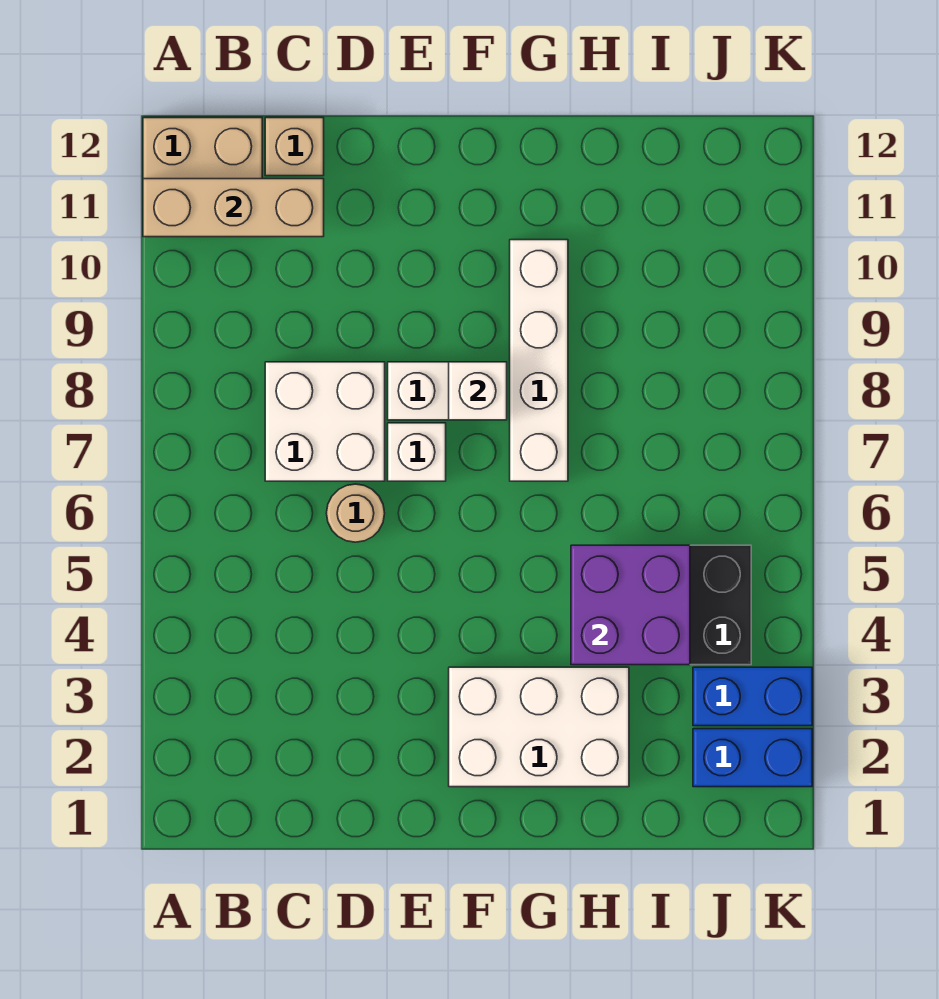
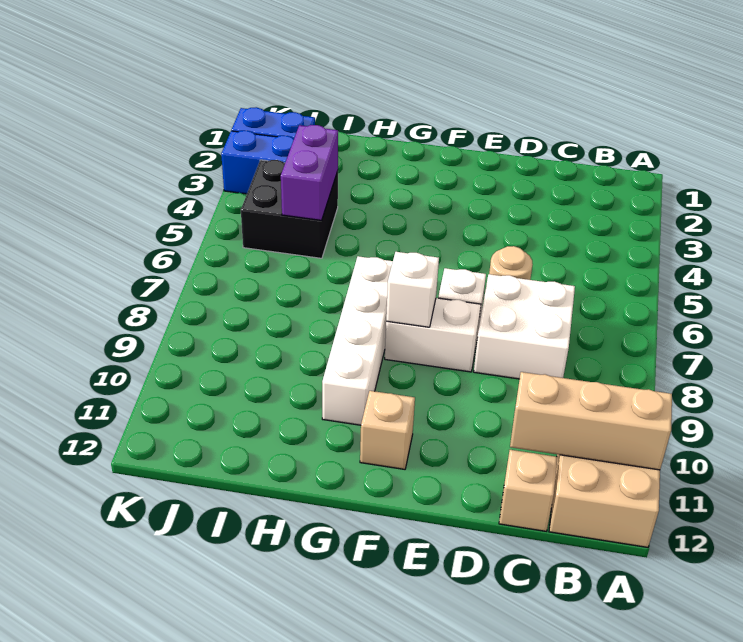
white brick F2:H3 level 1 -> none
none -> tan brick F11 level 1
purple brick H4:I5 level 2 -> purple brick I4:I5 level 2

